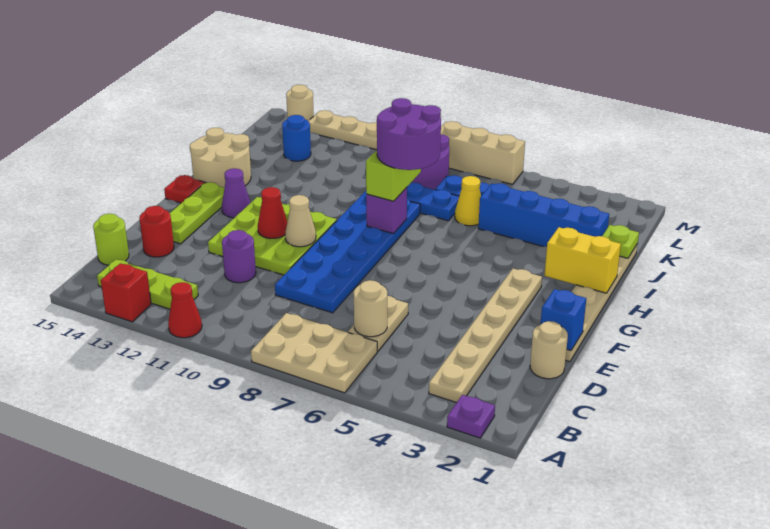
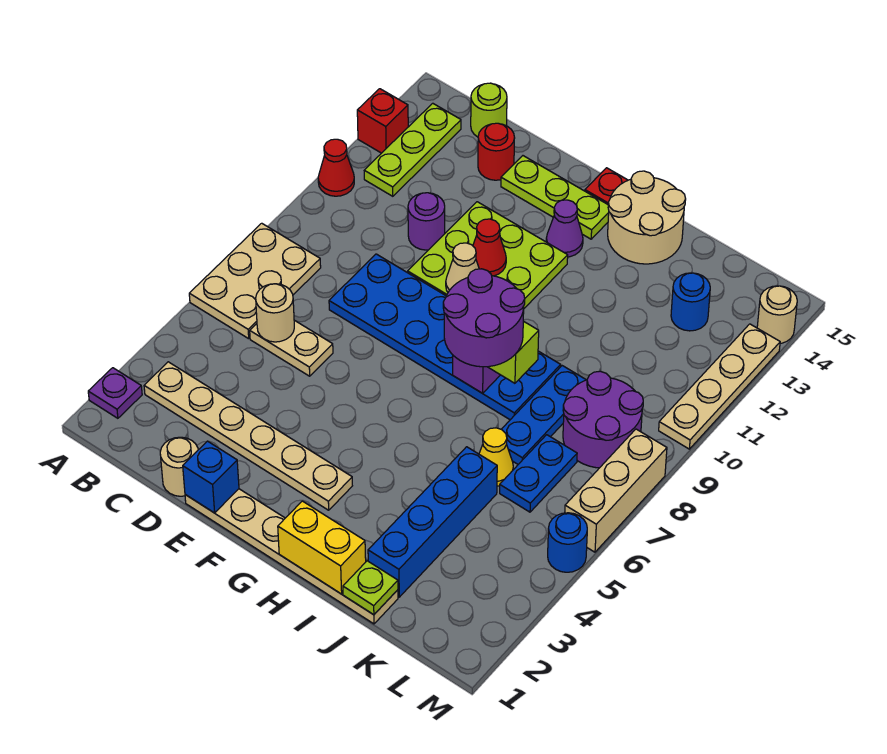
yellow brick H1:H2 level 2 -> yellow brick H1:I1 level 2
none -> blue round brick M5 level 1

